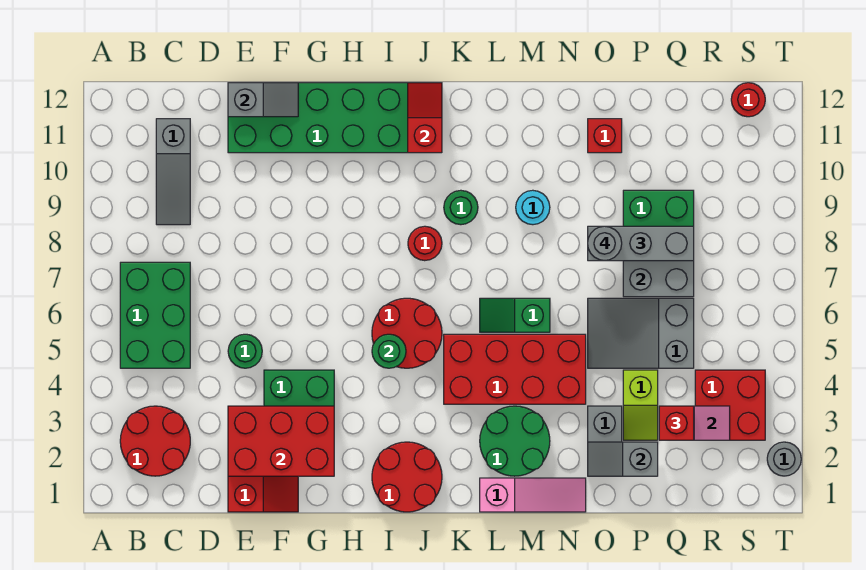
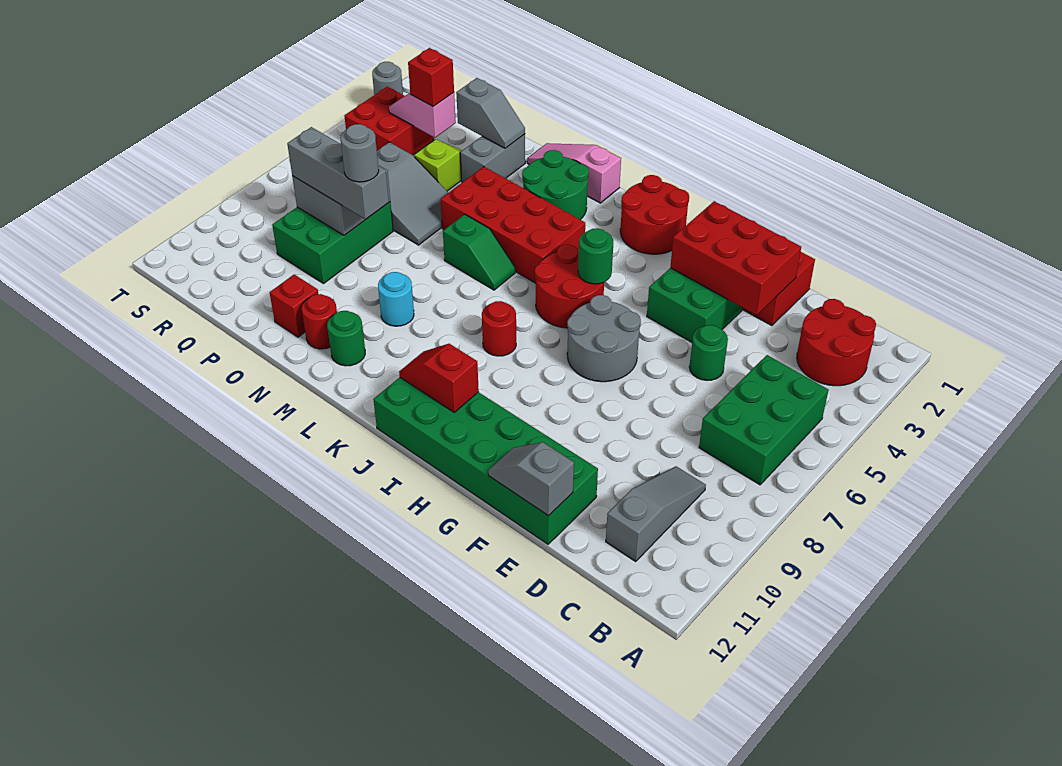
none -> grey round brick G6:H7 level 1
red slope J11:J12 level 2 top 11 -> red slope I11:J11 level 2 top I
green round brick K9 level 1 -> green round brick M11 level 1
red round brick S12 level 1 -> red round brick N11 level 1

